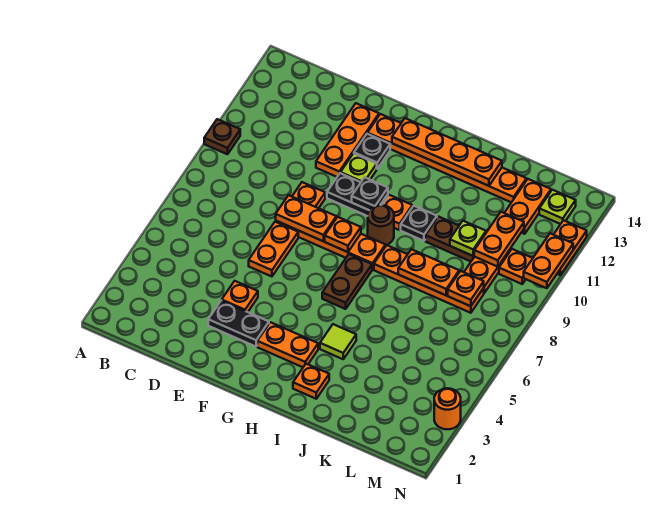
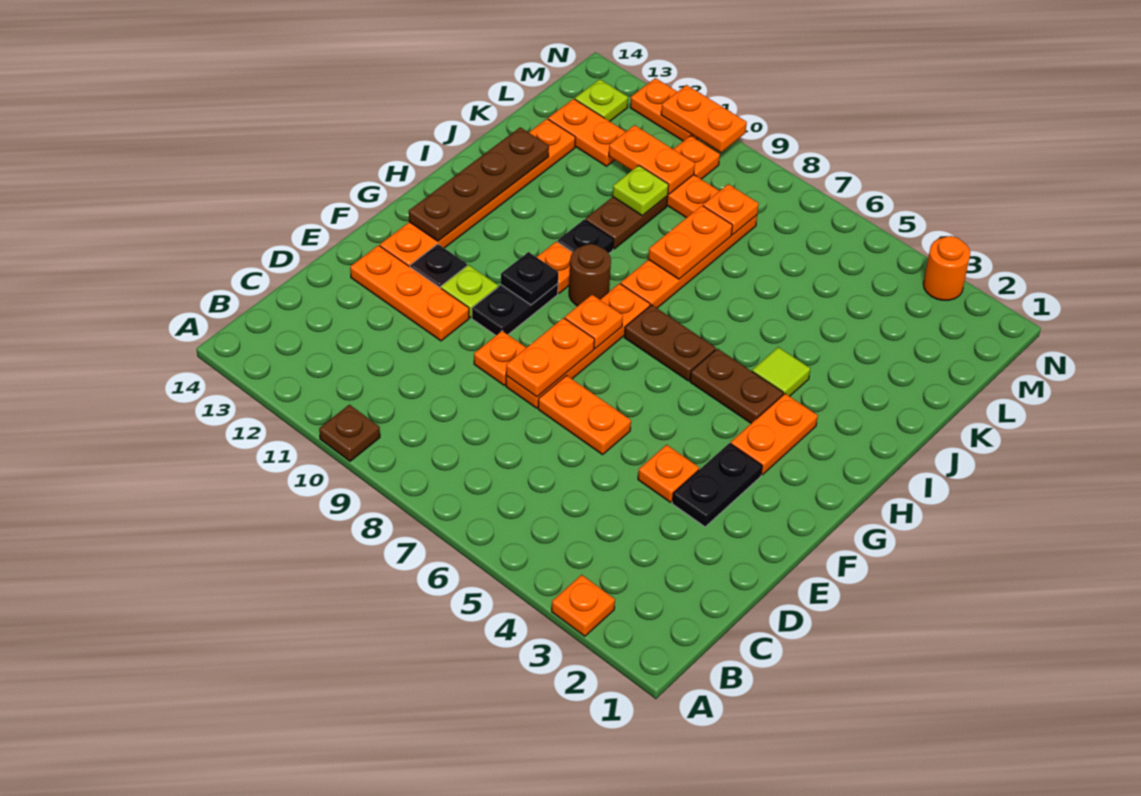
orange plate G13:J13 level 2 -> brown plate G13:J13 level 2
none -> brown plate H4:H5 level 1
orange plate I2 level 1 -> orange plate A3 level 1

